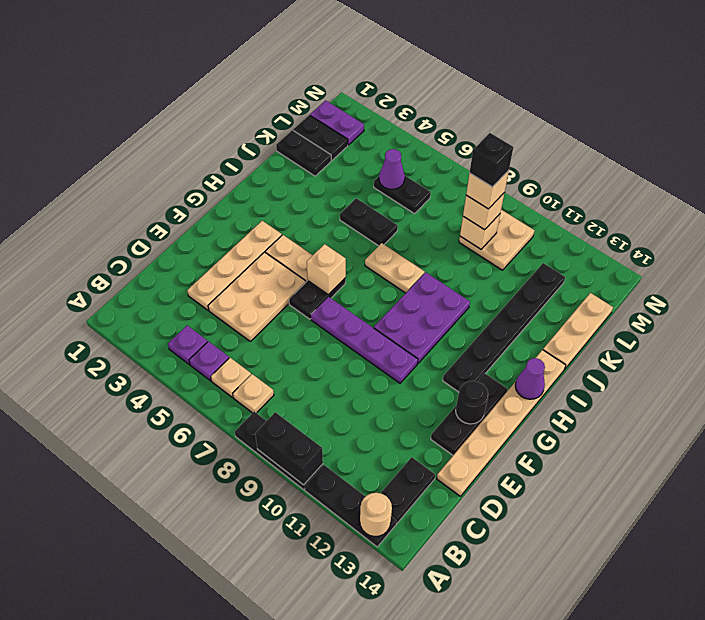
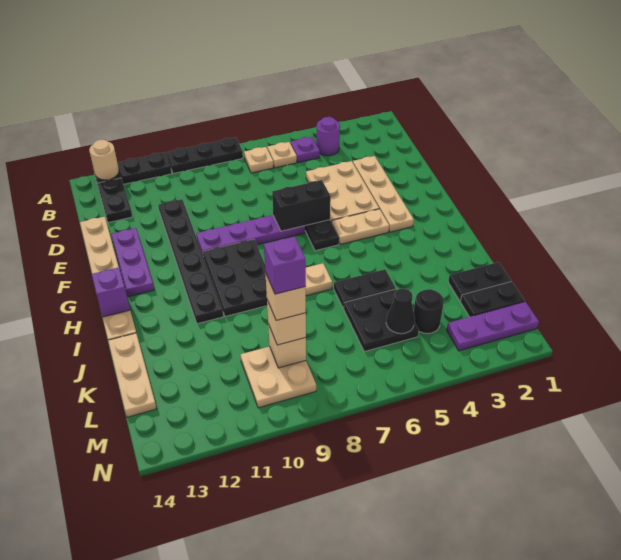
black brick A9:A10 level 2 -> black brick F6:F7 level 2
purple plate B4 level 1 -> purple round brick B4 level 1
black plate E13:G13 level 1 -> purple plate E13:G13 level 1
black round brick F13 level 2 -> black round brick L4 level 1
tan brick G6 level 2 -> none
purple plate G9:I10 level 1 -> black plate G9:I10 level 1
black plate G12:L12 level 1 -> black plate D11:I11 level 1
purple cone H14 level 2 -> purple brick H14 level 2
black plate L5:L6 level 1 -> black plate K5:L6 level 1
purple cone L5 level 2 -> black cone L5 level 2
black brick L9 level 5 -> purple brick L9 level 5
purple plate M1:M2 level 1 -> purple plate M1:M3 level 1

